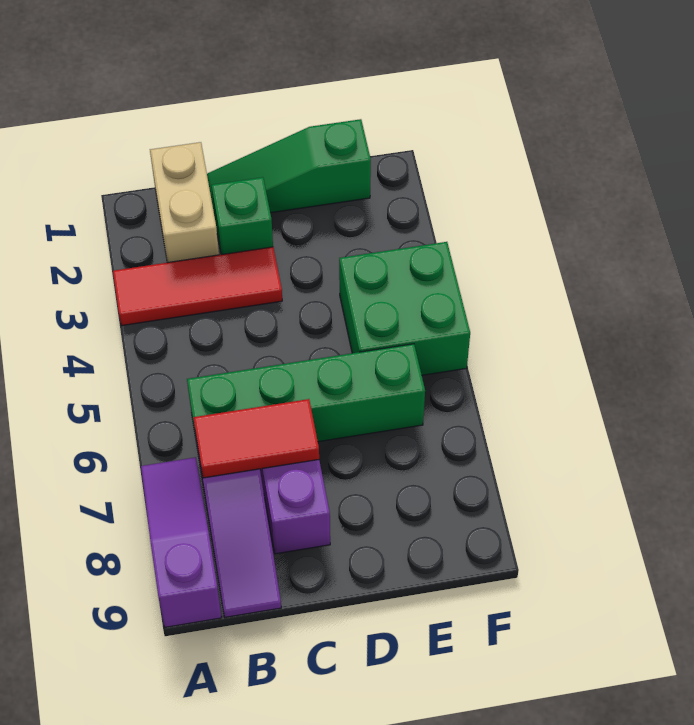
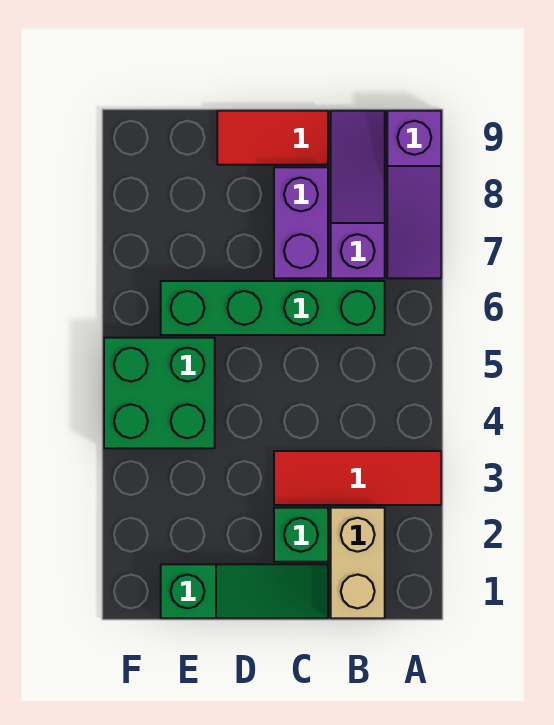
red tile B7:C7 level 2 -> red tile C9:D9 level 1

